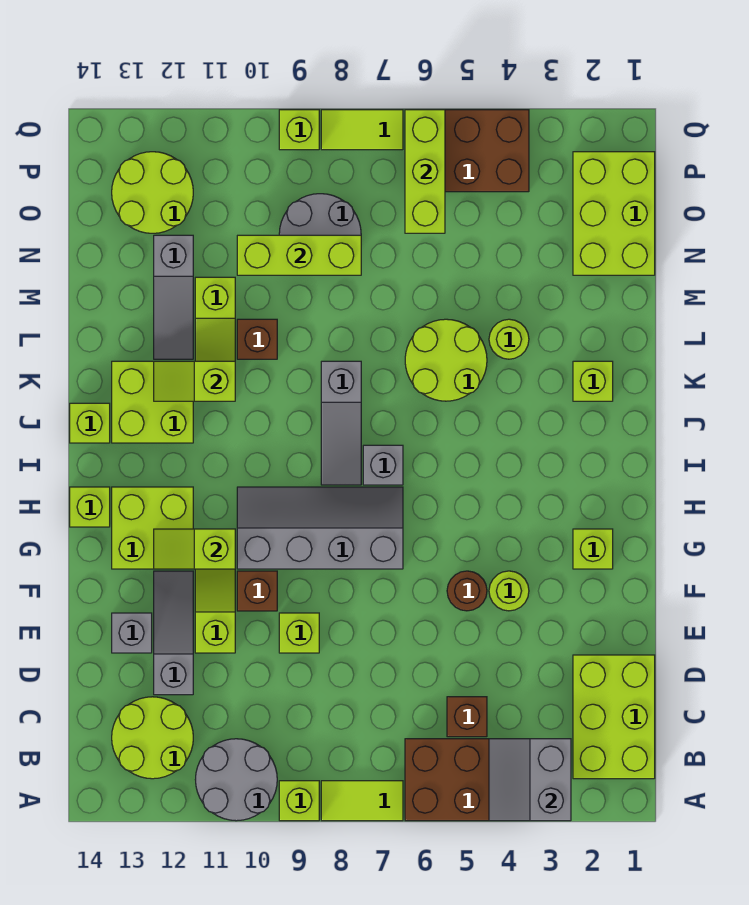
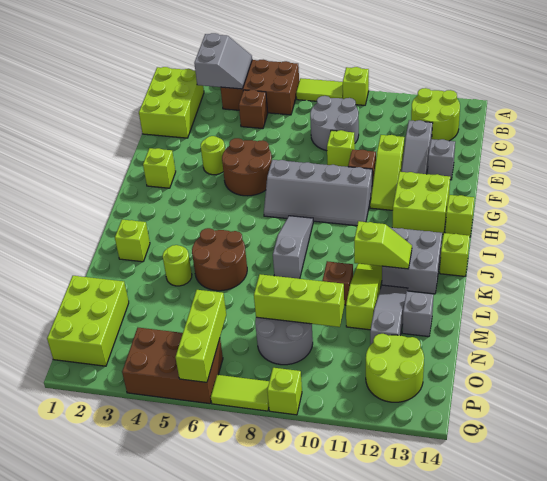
grey round brick A10:B11 level 1 -> grey round brick C8:D9 level 1
brown round brick F5 level 1 -> brown round brick F5:G6 level 1
lime slope G11:G12 level 2 top 11 -> none
grey brick I7 level 1 -> grey brick M13 level 1
lime brick J12:K13 level 1 -> grey brick J12:K13 level 1
lime round brick K5:L6 level 1 -> brown round brick K5:L6 level 1

